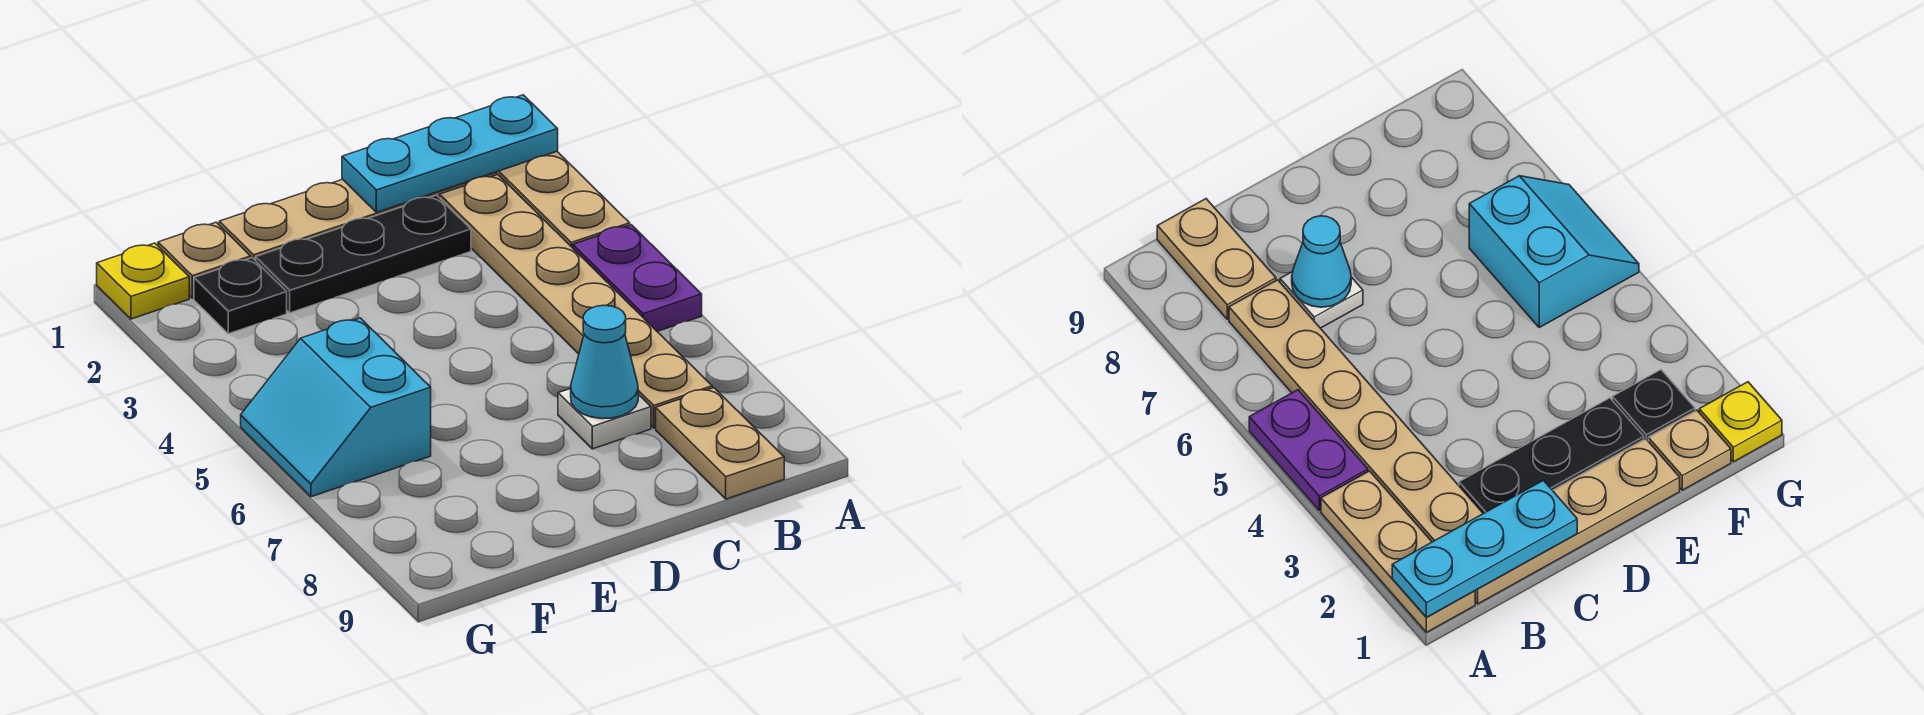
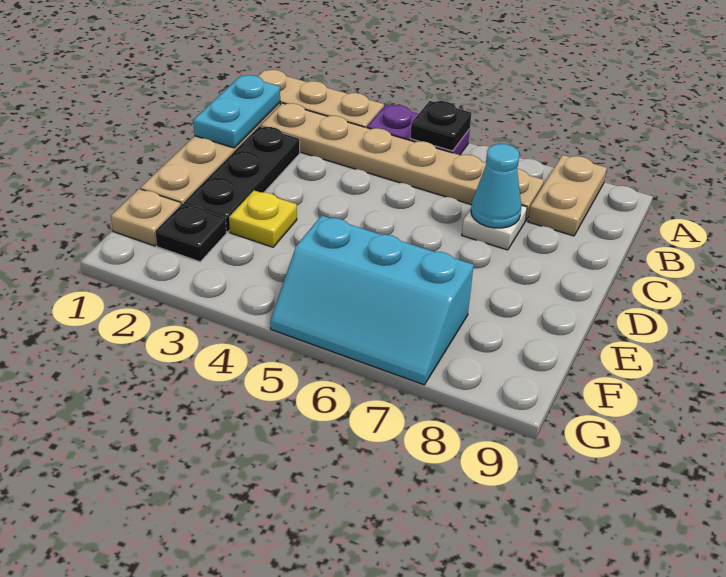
cyan plate A1:C1 level 2 -> cyan plate B1:C1 level 2
none -> black plate A5 level 2
tan plate B8:B9 level 1 -> tan plate A8:B8 level 1
cyan slope F5:G6 level 1 top F -> cyan slope F5:G7 level 1 top F
yellow plate G1 level 1 -> yellow plate E3 level 1

